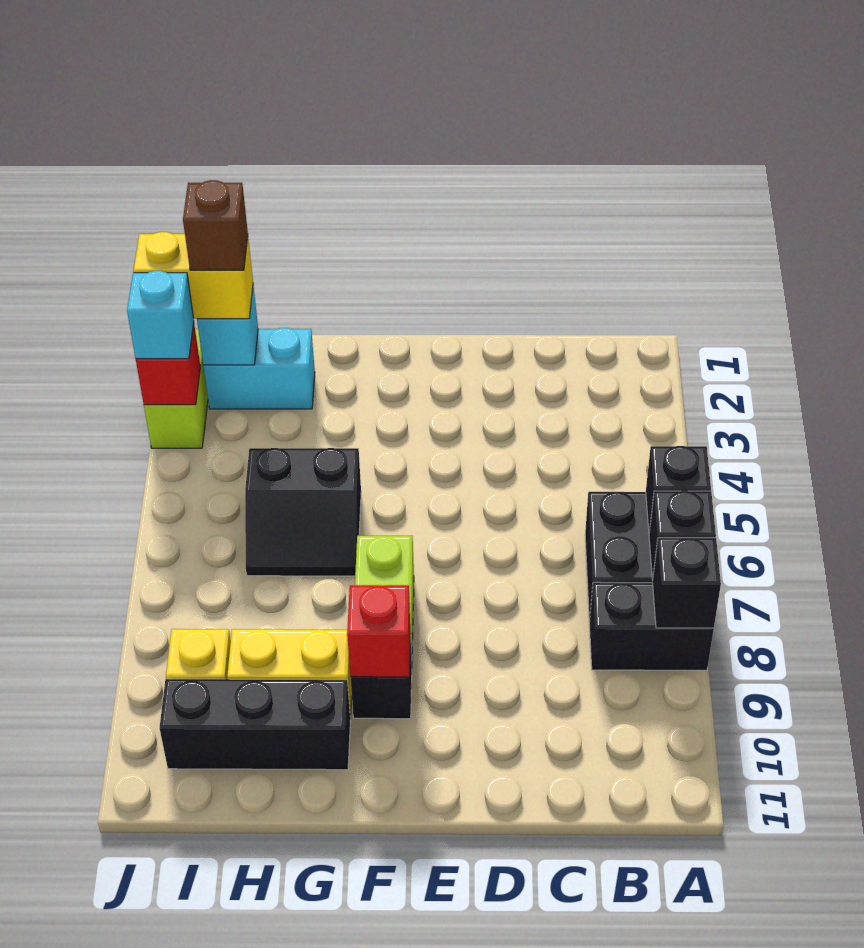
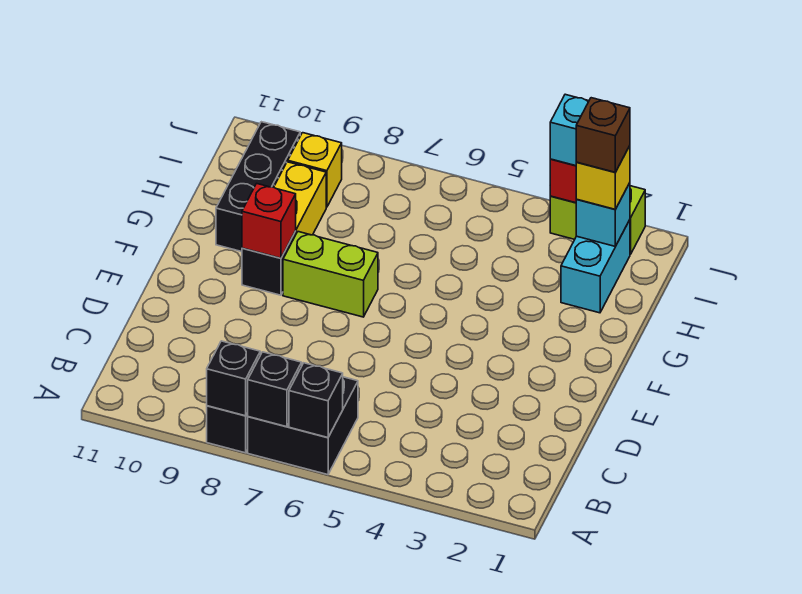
black slope G5:H6 level 1 top 5 -> none
yellow brick I2:J2 level 3 -> yellow brick I2 level 3

